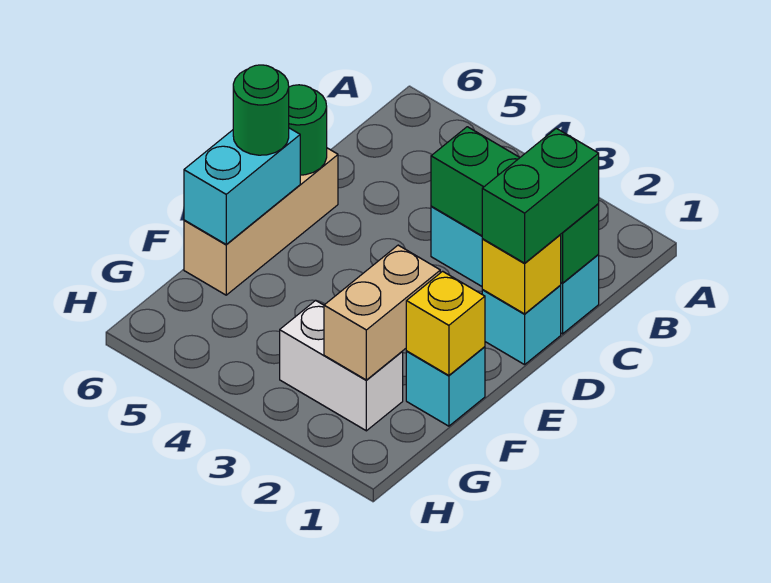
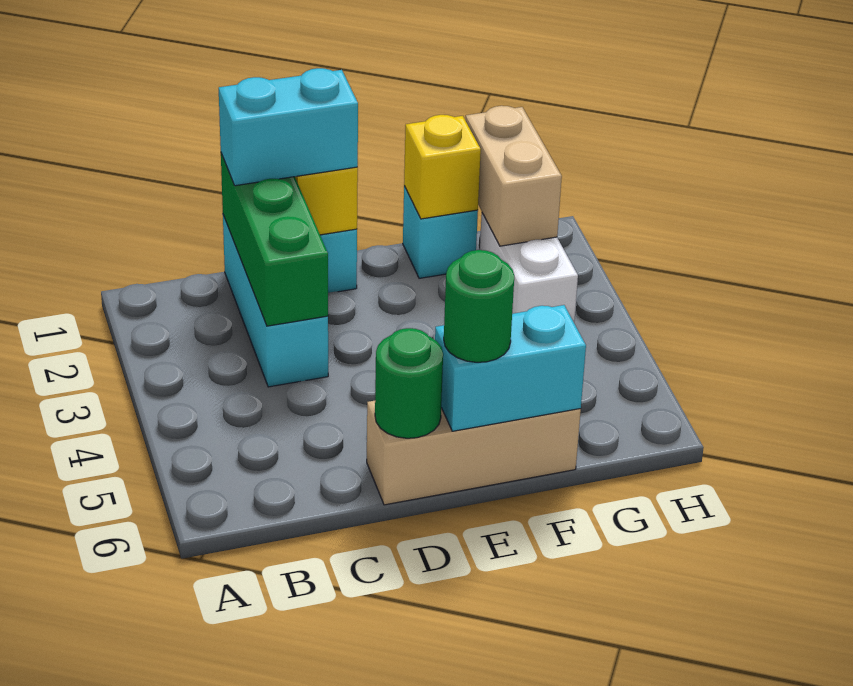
green brick C1:D1 level 3 -> cyan brick C1:D1 level 3
tan brick F2:G2 level 2 -> tan brick G1:G2 level 2

